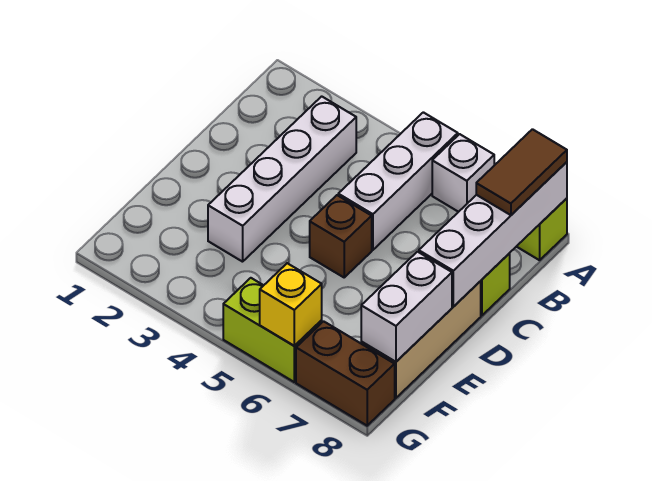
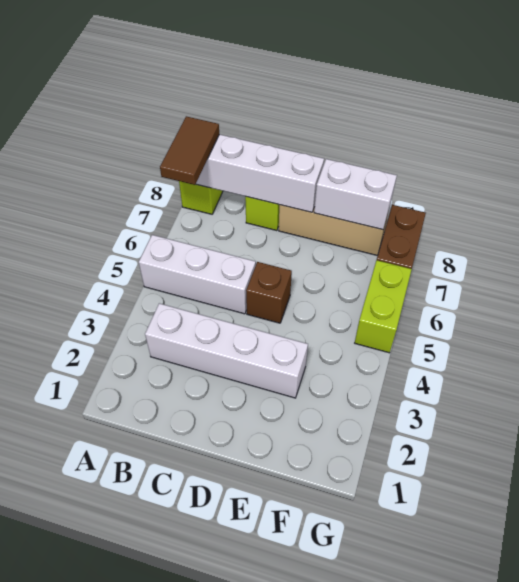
white brick A6 level 1 -> none
brown tile A8:B8 level 3 -> brown tile A7:A8 level 3
yellow brick G6 level 2 -> none

